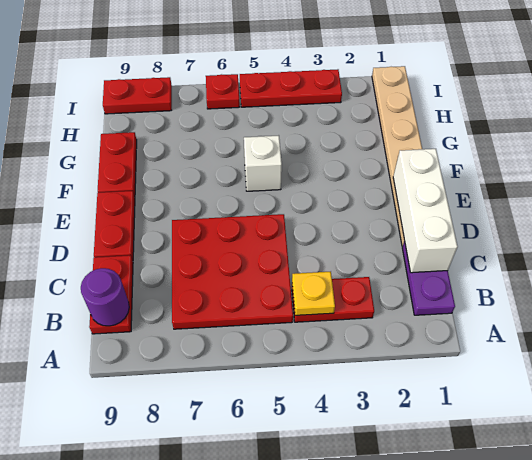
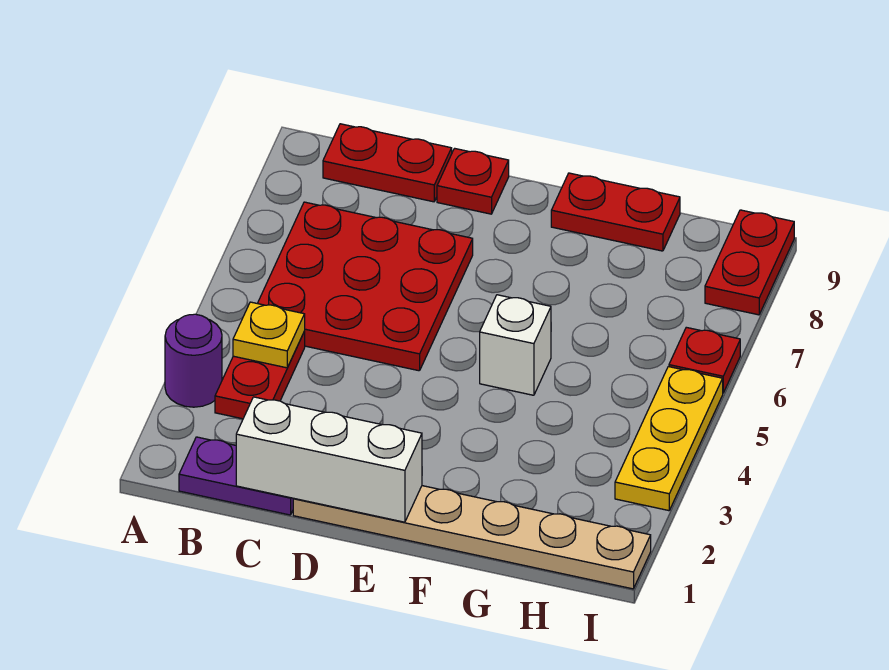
purple round brick B9 level 2 -> purple round brick A3 level 1
red plate D9:E9 level 1 -> red plate D9 level 1
red plate I3:I5 level 1 -> yellow plate I3:I5 level 1

